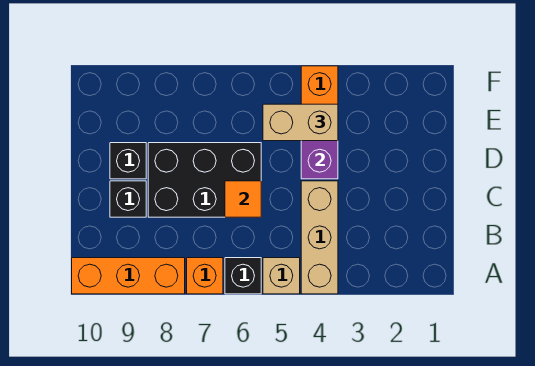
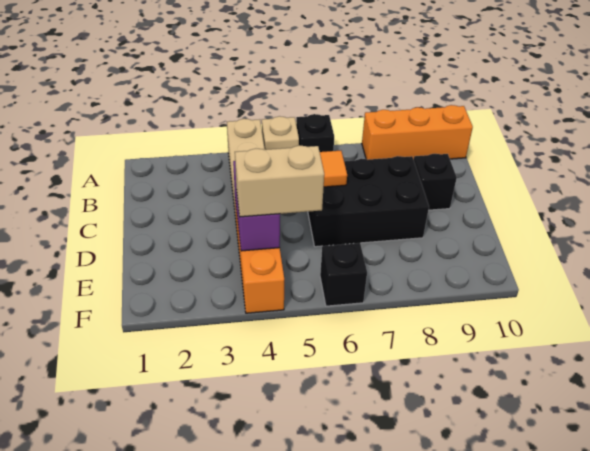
orange brick A7 level 1 -> none
black brick D9 level 1 -> black brick F6 level 1

